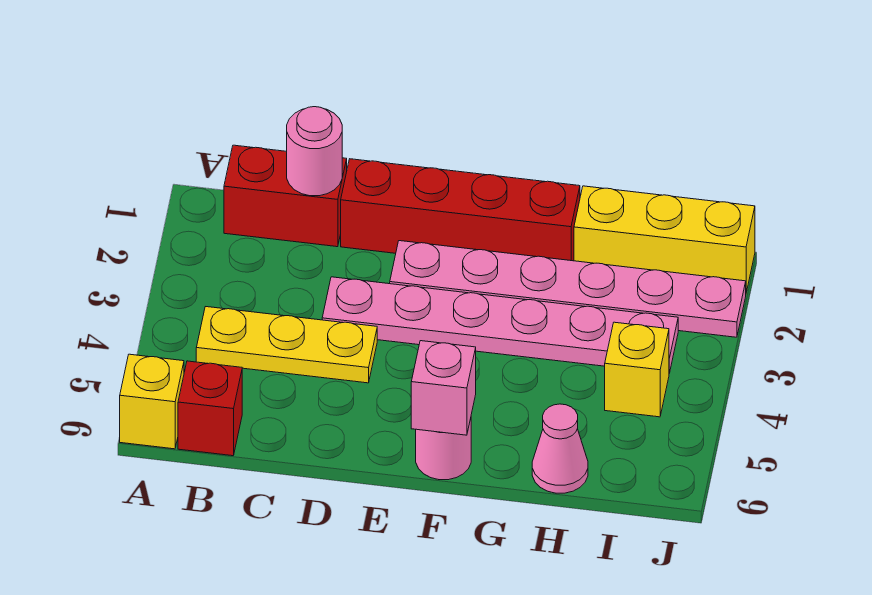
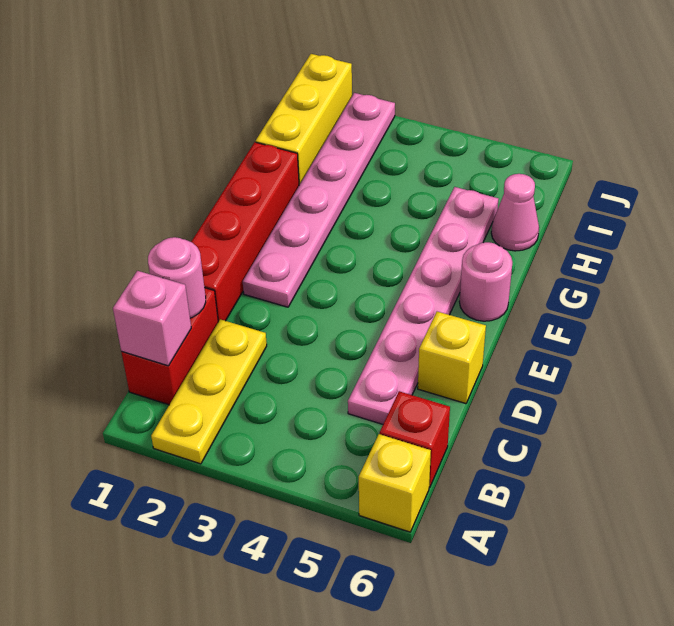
yellow plate B4:D4 level 1 -> yellow plate A2:C2 level 1
pink plate D3:I3 level 1 -> pink plate C5:H5 level 1
pink brick F6 level 2 -> pink brick B1 level 2
yellow brick I4 level 1 -> yellow brick D6 level 1

